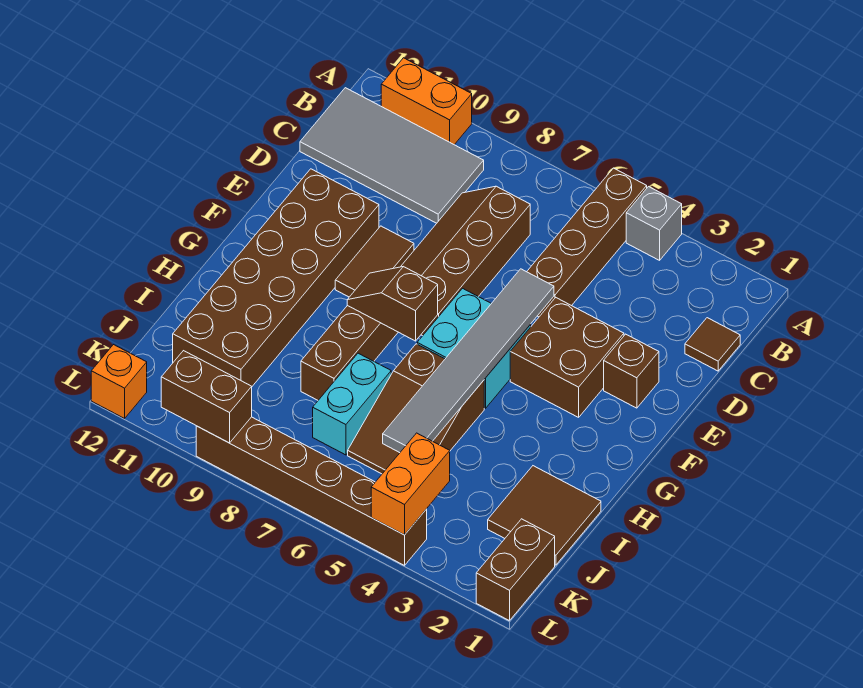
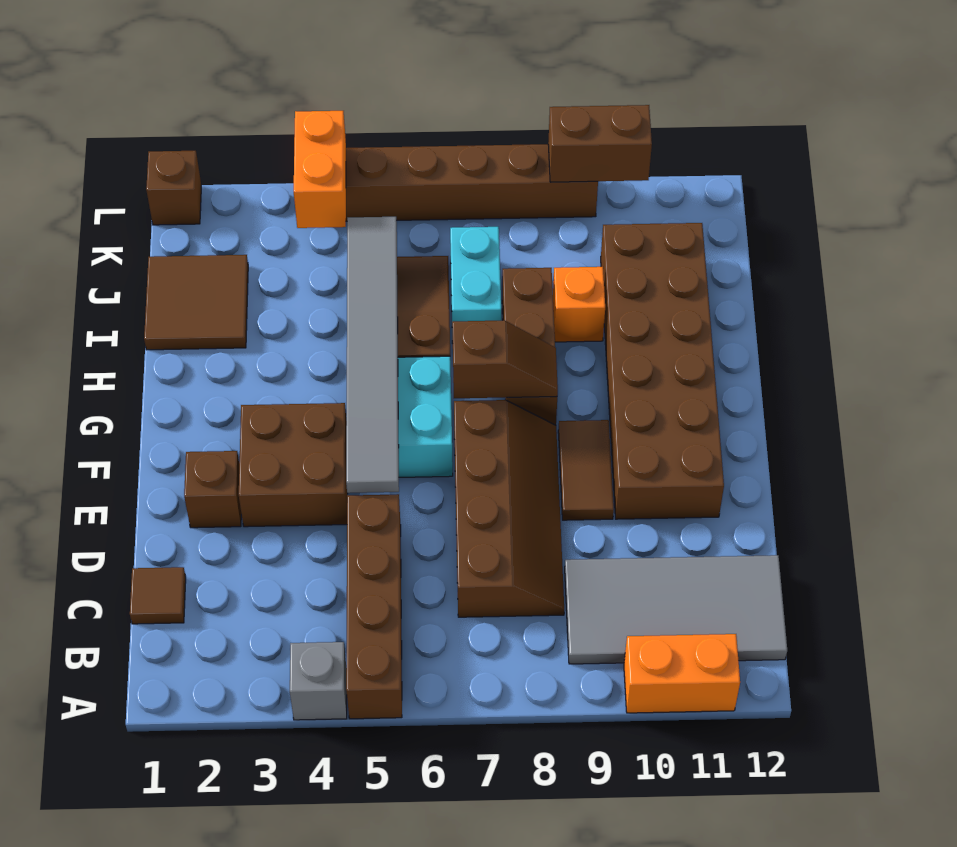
brown brick K1:L1 level 1 -> brown brick L1 level 1
orange brick L12 level 1 -> orange brick I9 level 1

